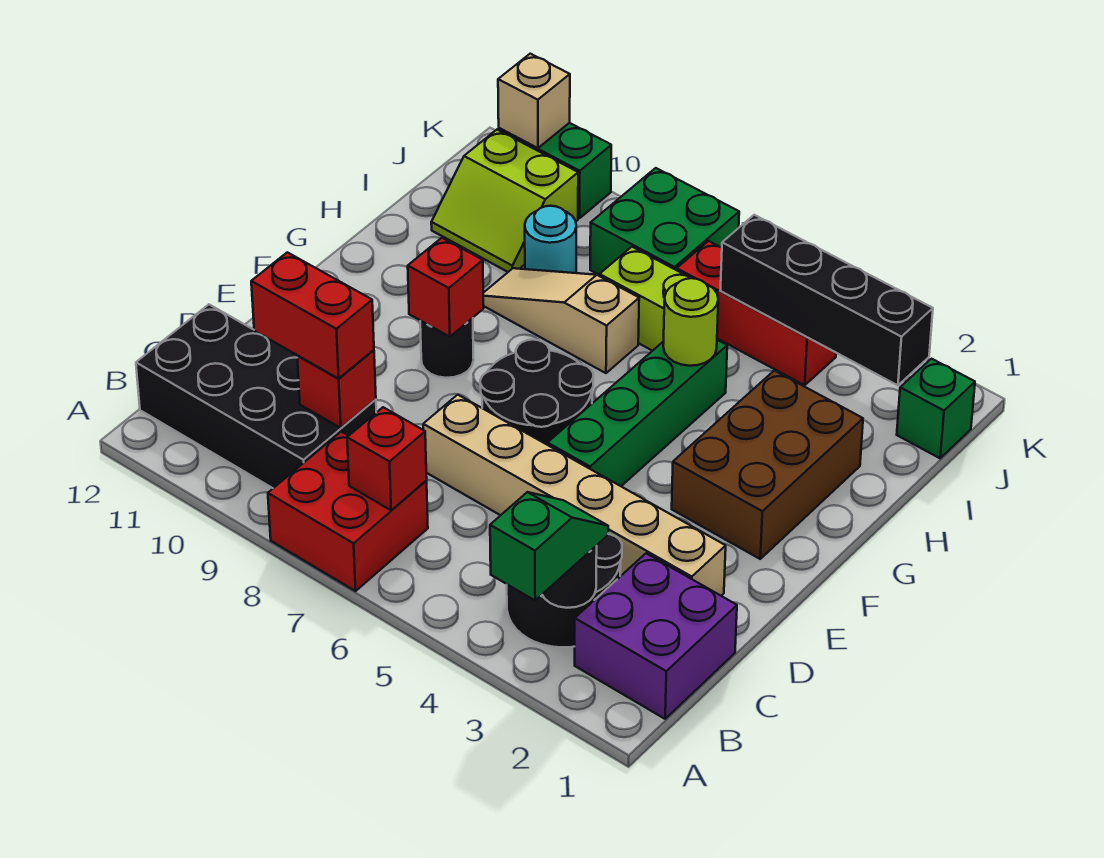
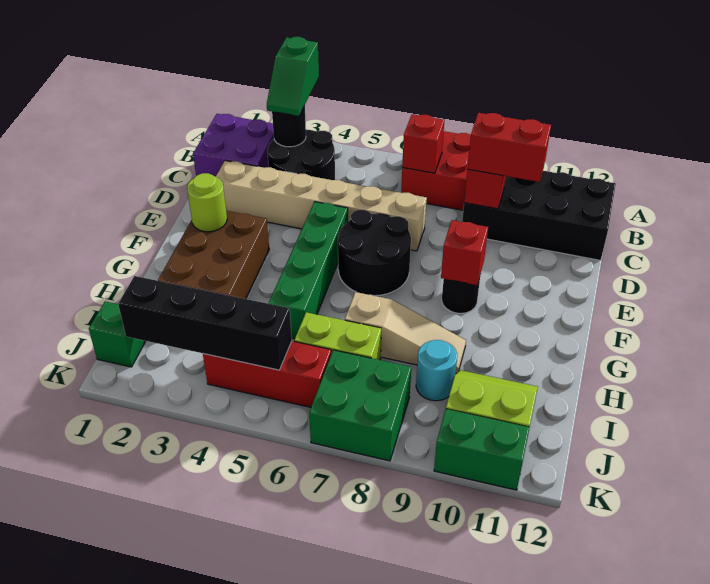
lime round brick H5 level 2 -> lime round brick F2 level 2
tan brick K11 level 2 -> none

